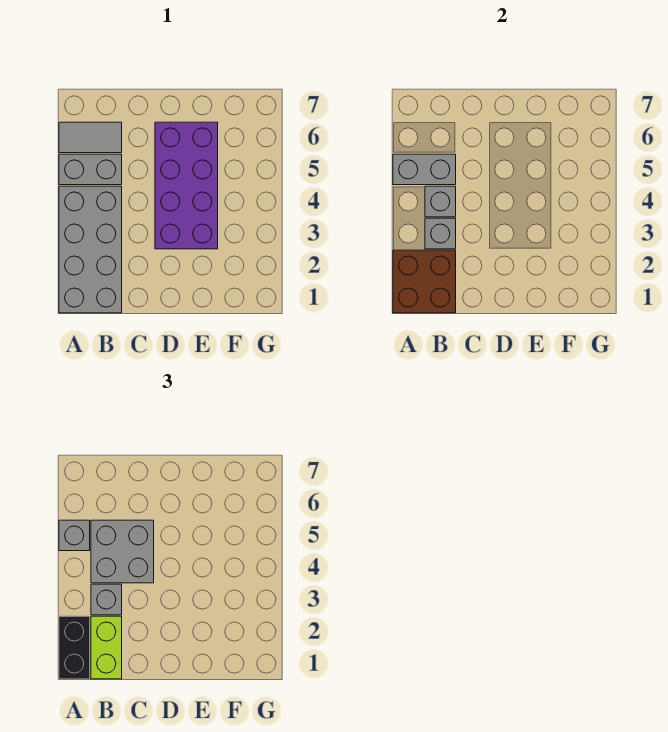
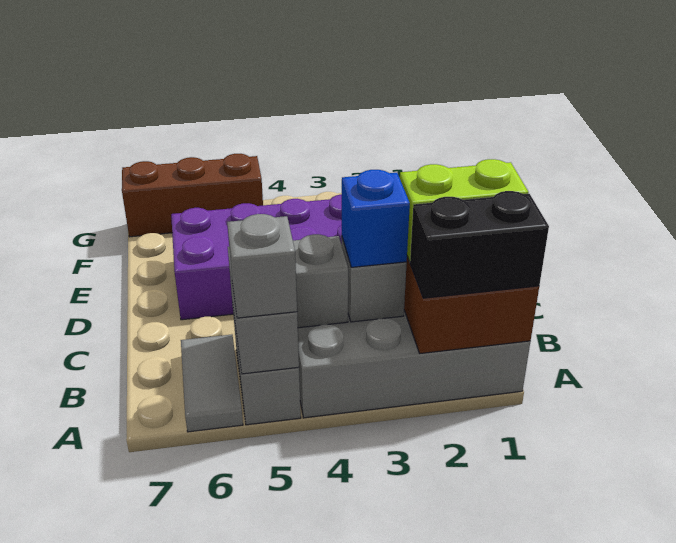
grey brick B3 level 3 -> blue brick B3 level 3
grey brick B4:C5 level 3 -> none
none -> brown brick G5:G7 level 1

